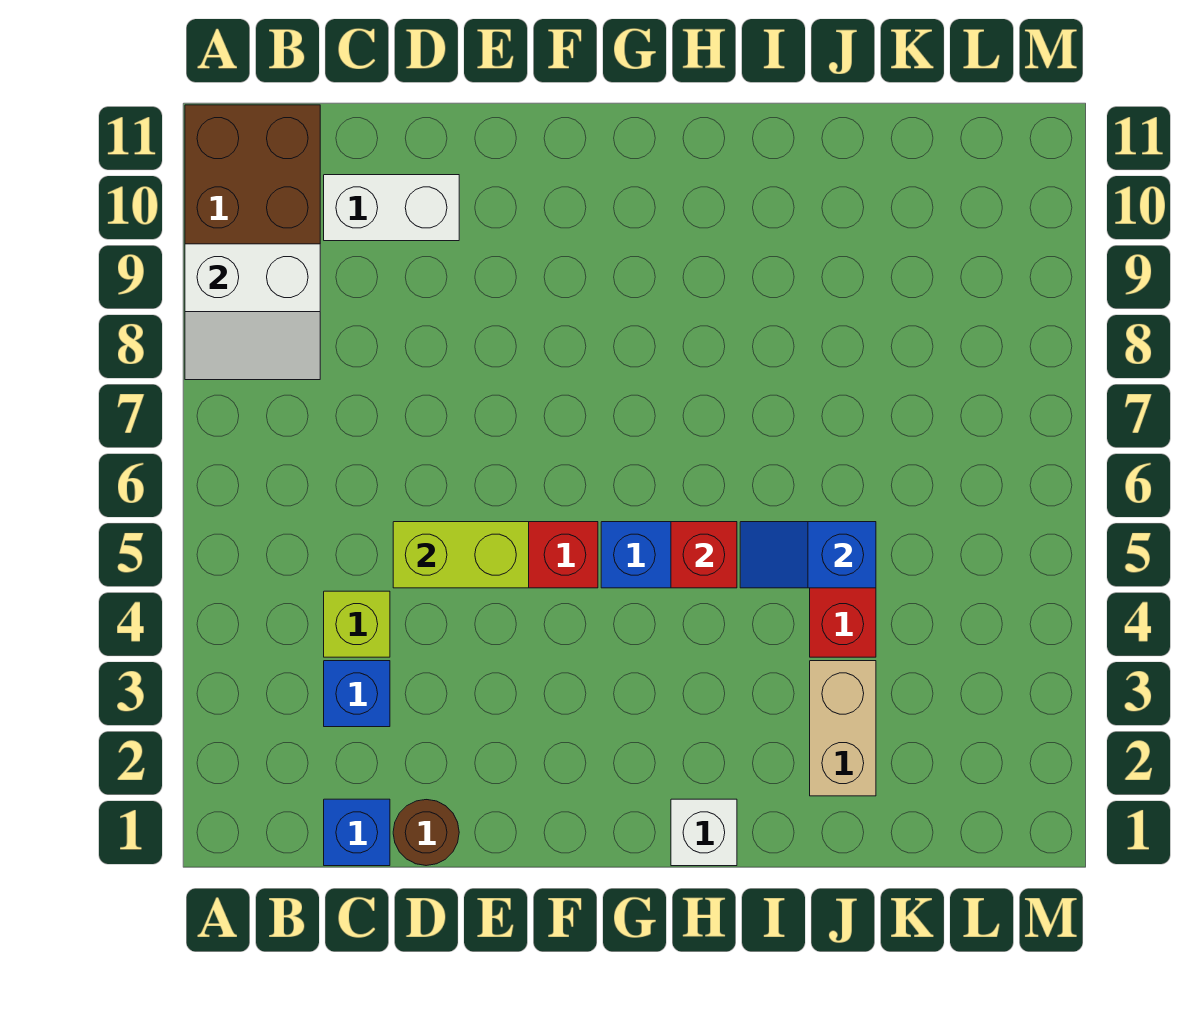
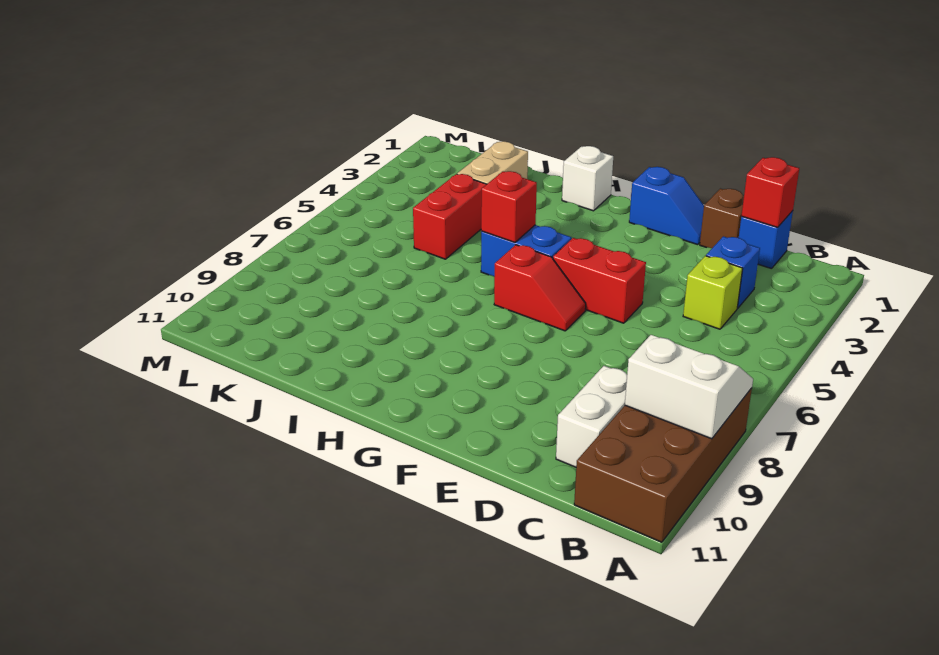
none -> red brick C1 level 2
white brick C10:D10 level 1 -> white brick C9:C10 level 1
brown round brick D1 level 1 -> brown brick D1 level 1
lime brick D5:E5 level 2 -> none
none -> red slope F6:G6 level 1 top G
blue slope I5:J5 level 2 top J -> blue slope E1:F1 level 1 top F

